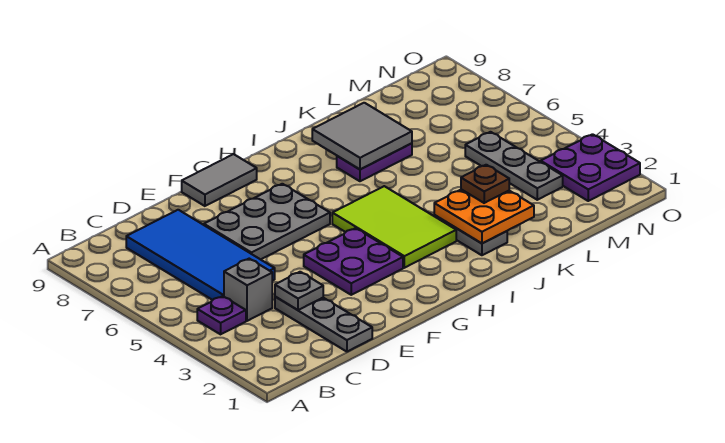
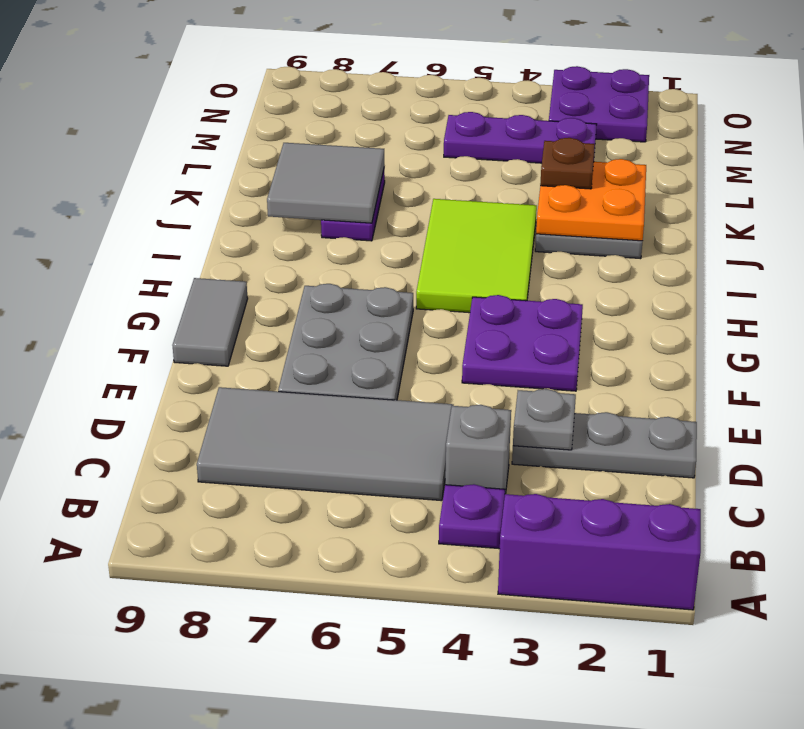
none -> purple brick A1:A3 level 1
blue tile C5:D8 level 1 -> grey tile C5:D8 level 1
lime tile H3:I5 level 1 -> lime tile H4:J5 level 1
grey plate M3:M5 level 1 -> purple plate M3:M5 level 1

